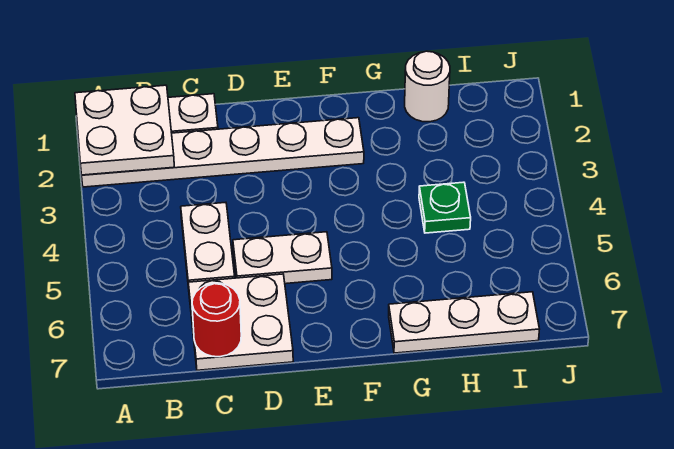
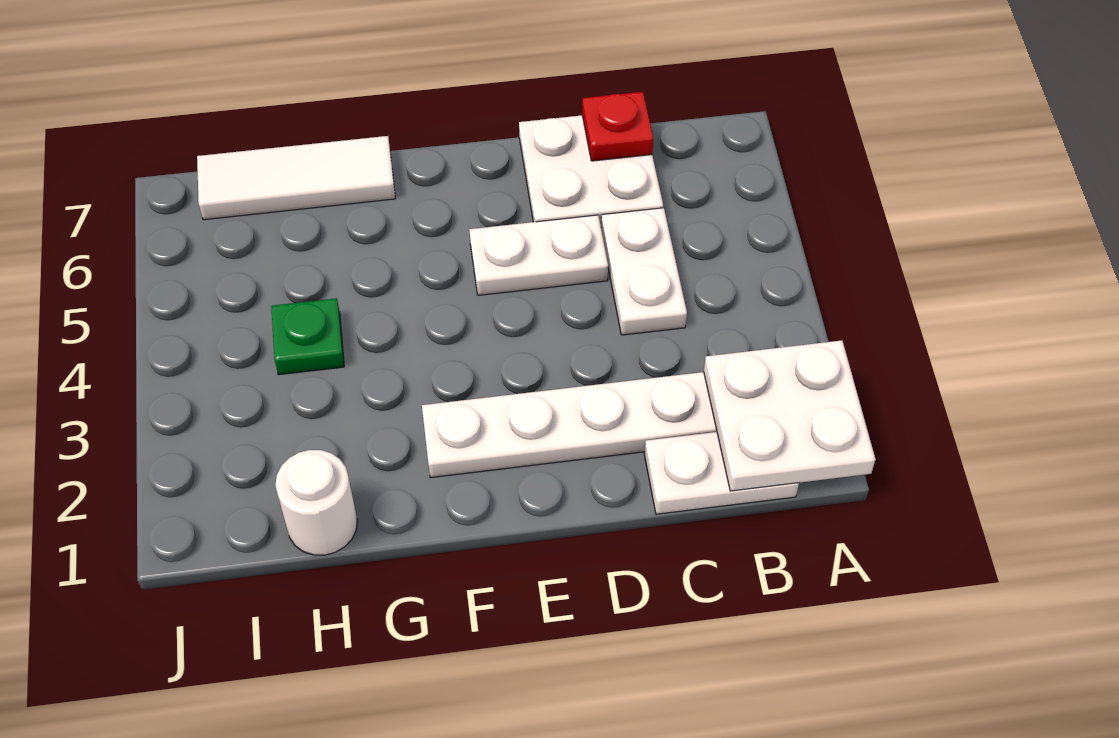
red round brick C7 level 2 -> red plate C7 level 2
white plate G7:I7 level 1 -> white tile G7:I7 level 1

